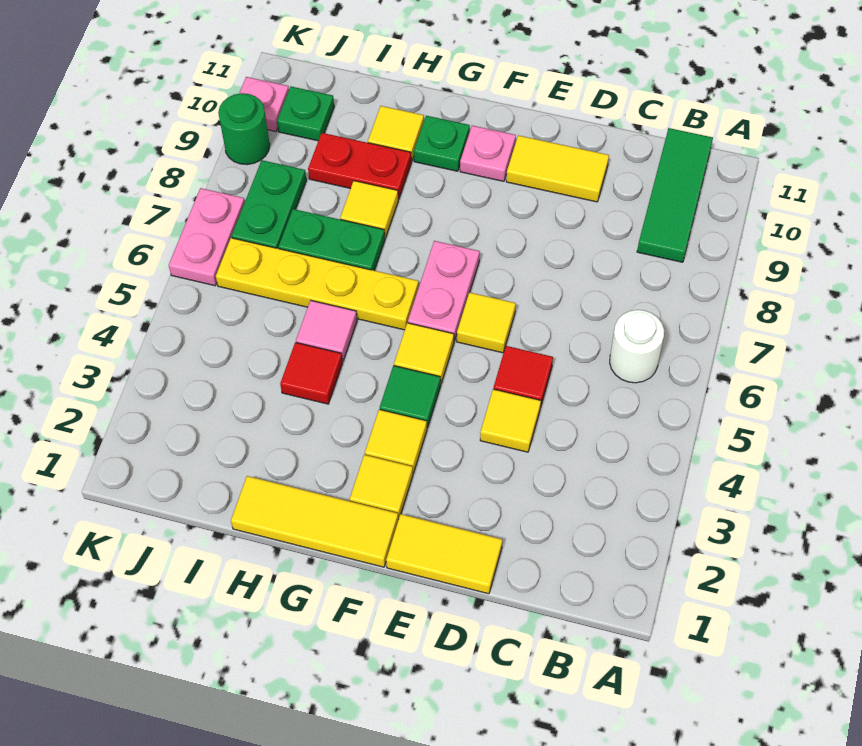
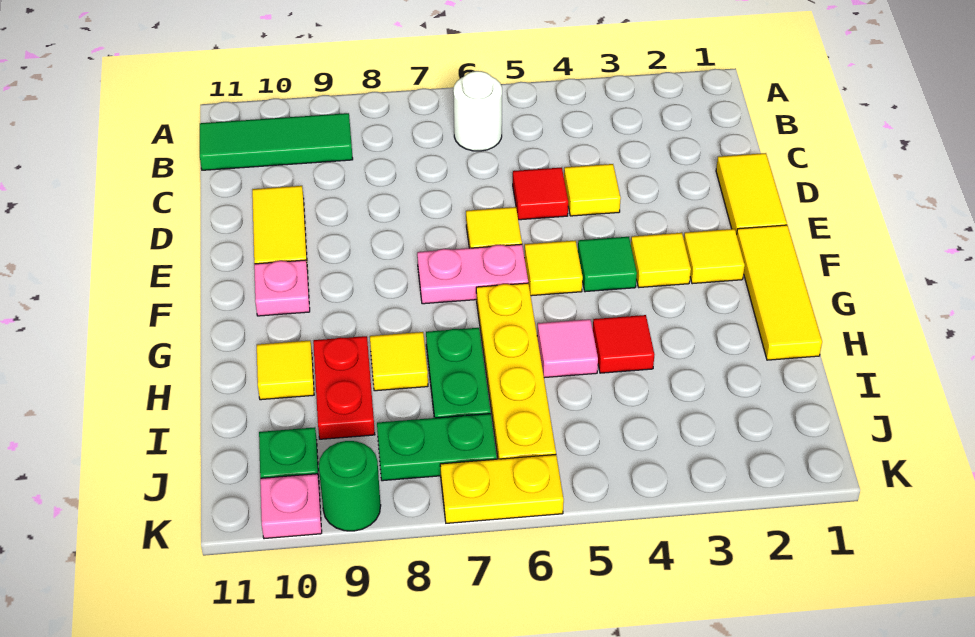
green plate G10 level 1 -> none
pink plate K6:K7 level 1 -> yellow plate K6:K7 level 1

